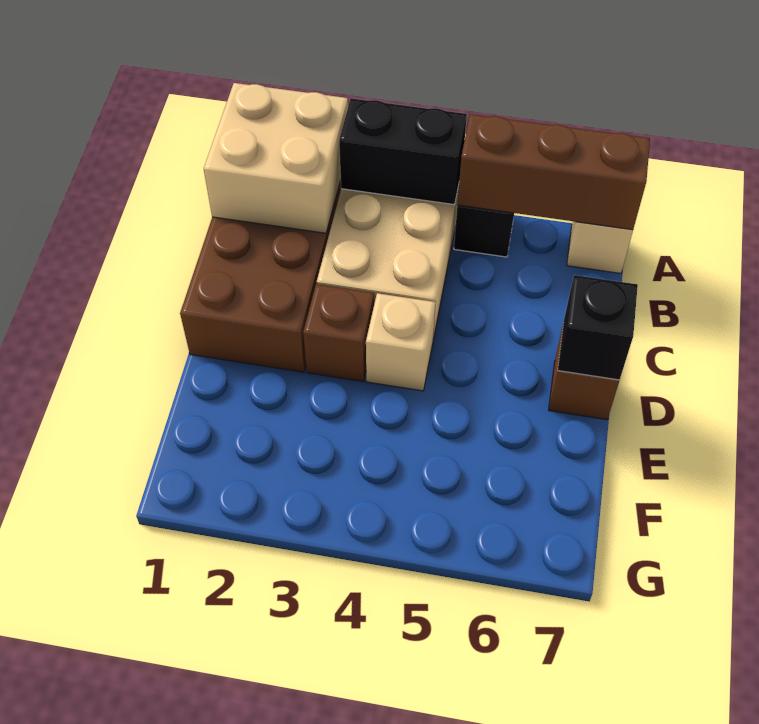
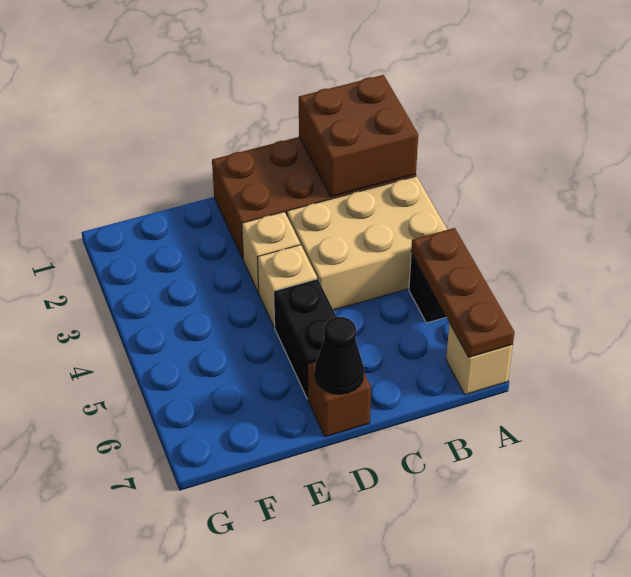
tan brick A1:B2 level 2 -> brown brick A1:B2 level 2
black brick A3:A4 level 2 -> black brick D5:D6 level 1
brown brick A5:A7 level 2 -> brown plate A5:A7 level 2
brown brick D3 level 1 -> tan brick D3 level 1
black brick D7 level 2 -> black cone D7 level 2

